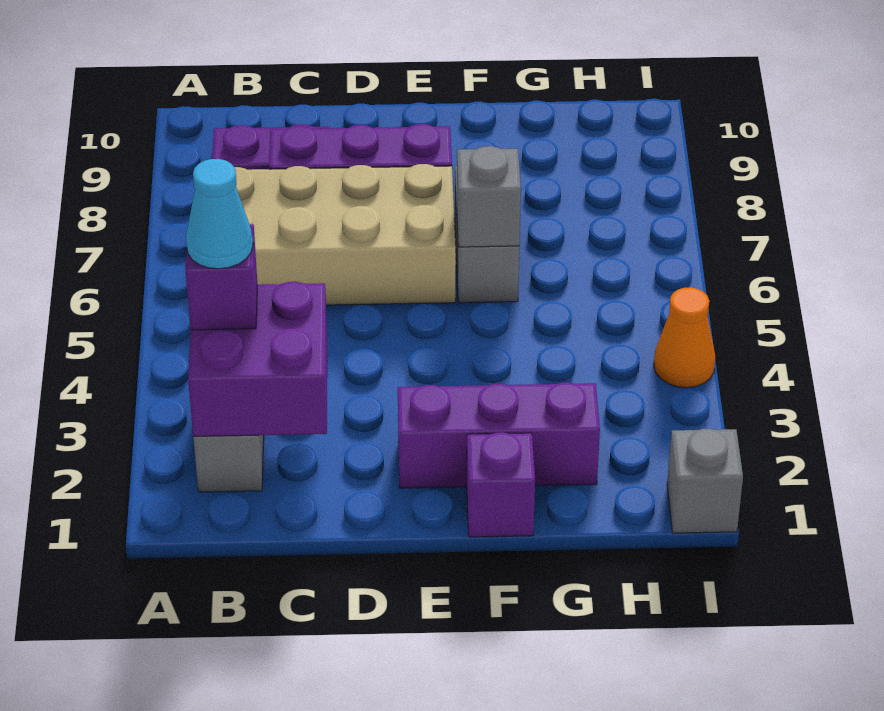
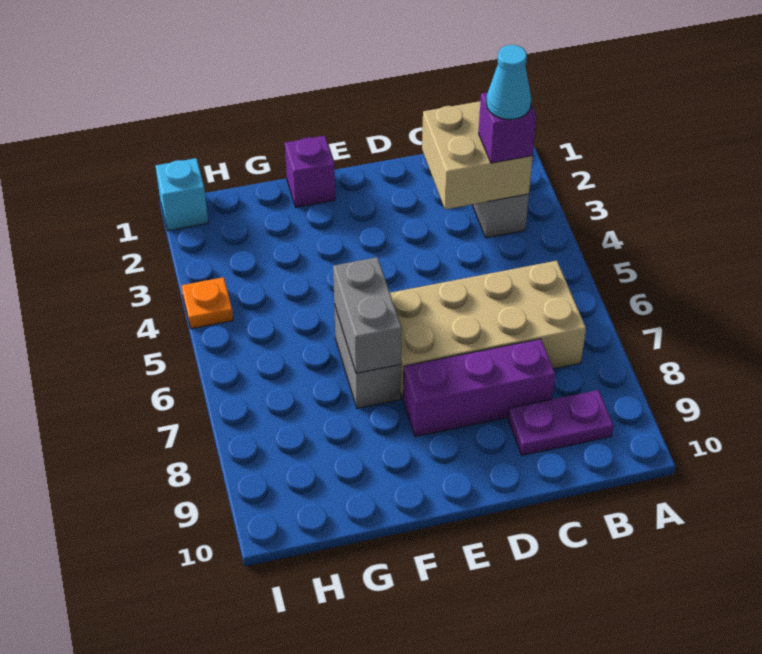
purple brick B2:C3 level 2 -> tan brick B2:C3 level 2
purple brick E2:G2 level 1 -> none
grey brick F6 level 2 -> grey brick F6:F7 level 2
grey brick I1 level 1 -> cyan brick I1 level 1
orange cone I4 level 1 -> orange plate I4 level 1

